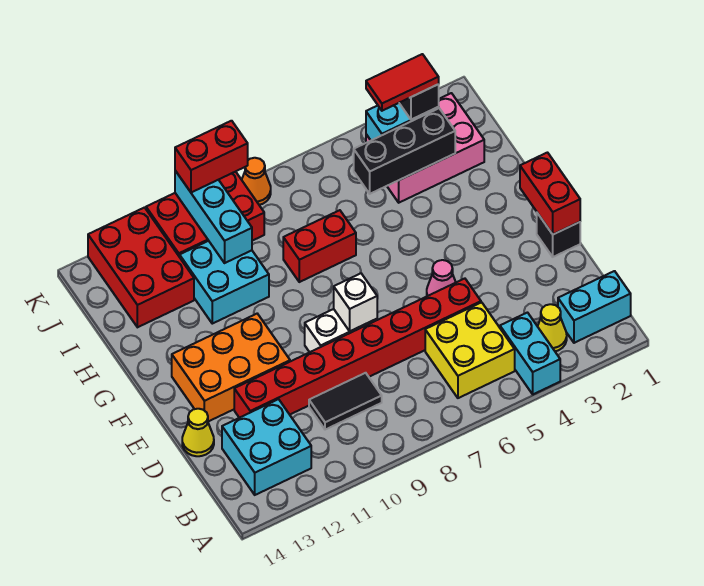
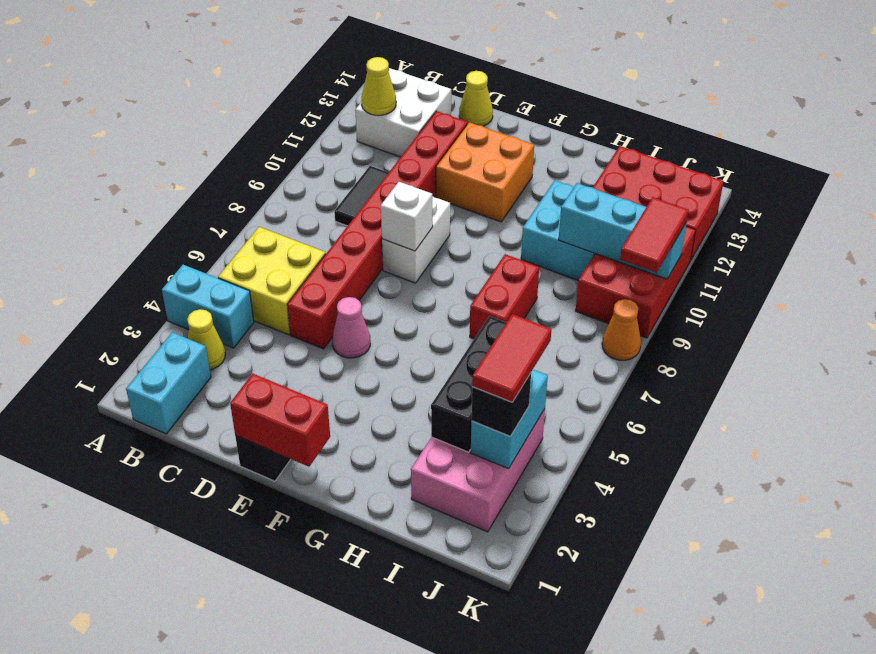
cyan brick B12:C13 level 1 -> white brick B12:C13 level 1
none -> yellow cone B12 level 2
orange brick E11:F13 level 1 -> orange brick E11:F12 level 1
red brick K9:K10 level 3 -> red tile K9:K10 level 3

